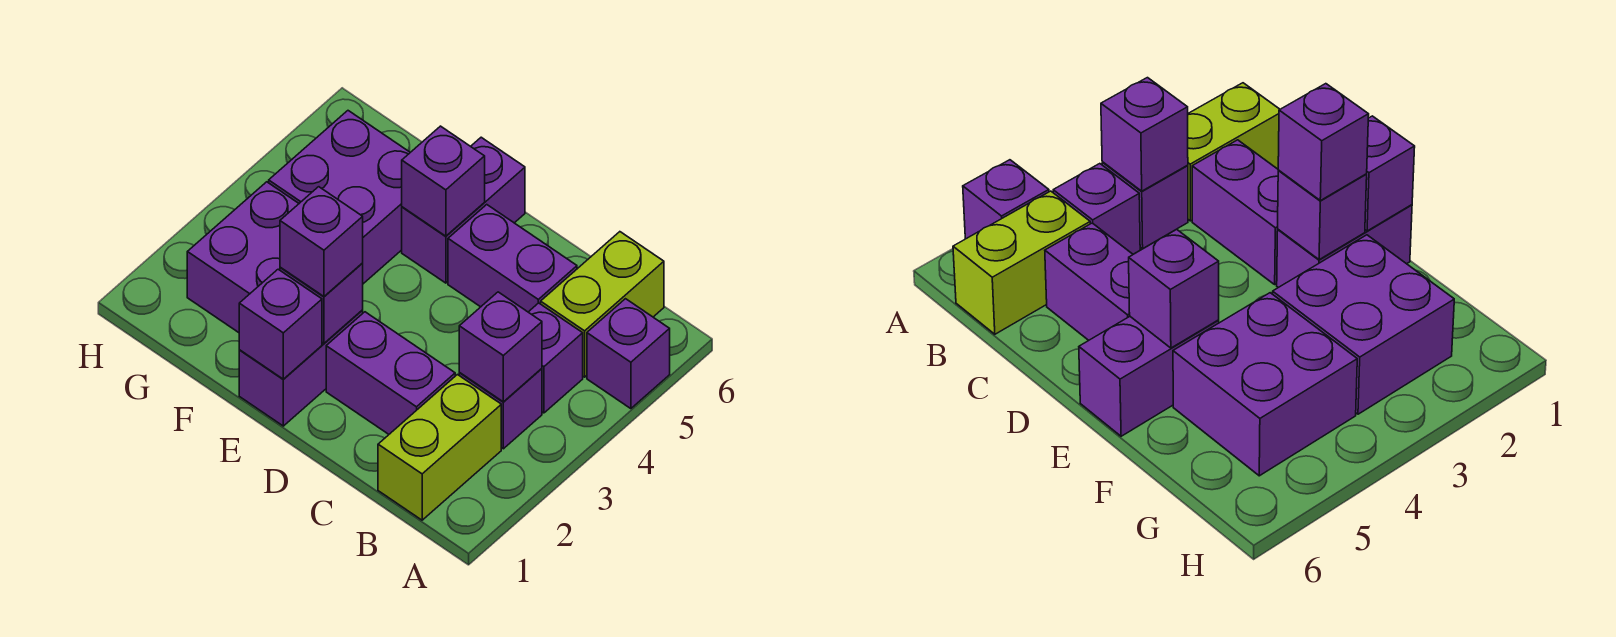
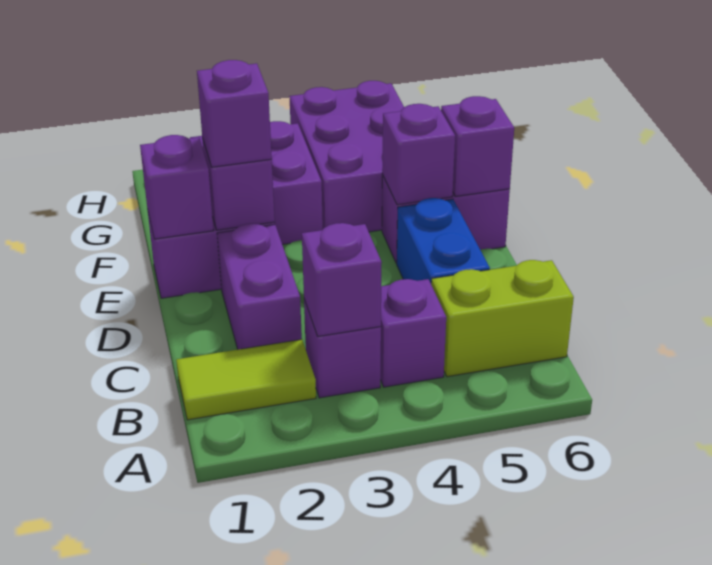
purple brick A5 level 1 -> purple brick E6 level 2
lime brick B1:B2 level 1 -> lime tile B1:B2 level 1
purple brick C5:D5 level 1 -> blue brick C5:D5 level 1
purple brick F4:G5 level 1 -> purple brick F4:H5 level 1

